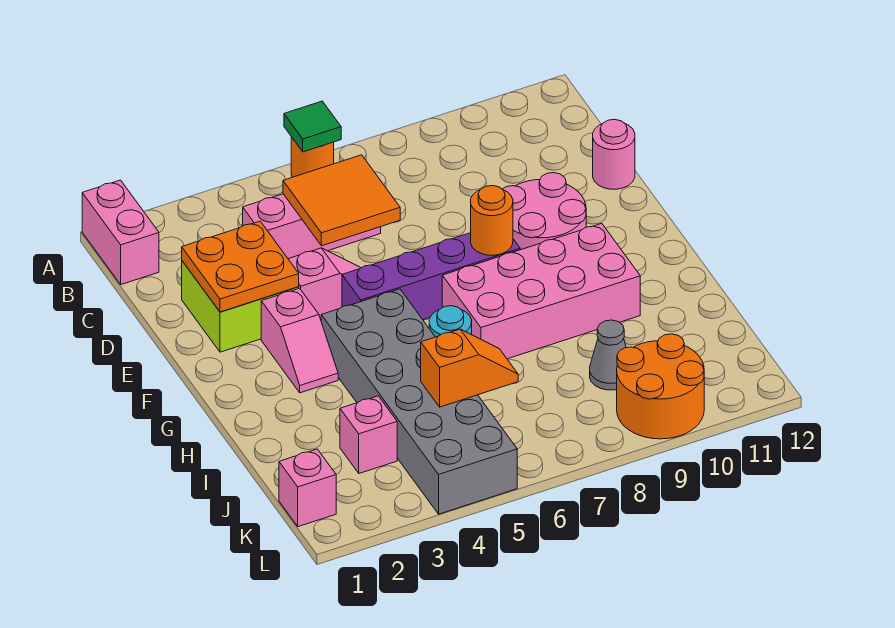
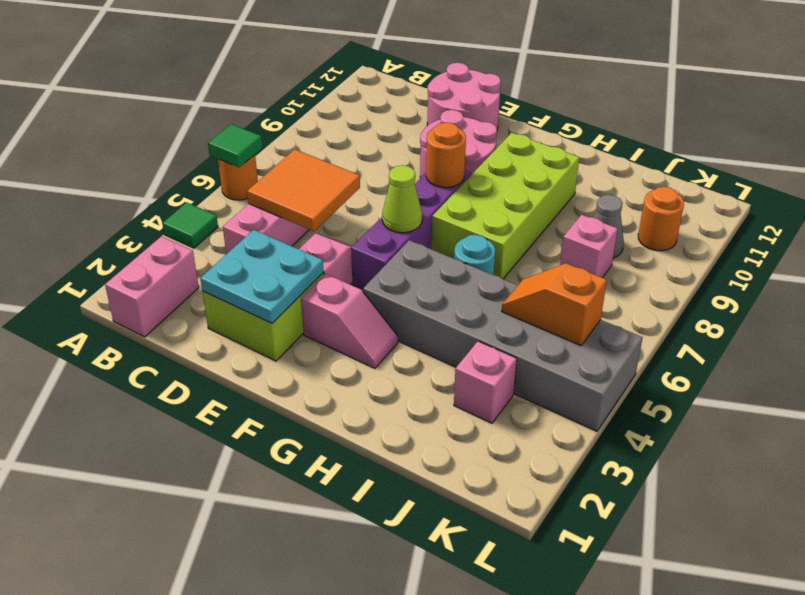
pink brick A1:B1 level 1 -> pink brick B1:B2 level 1
none -> green tile A4 level 1
orange plate D2:E3 level 2 -> cyan plate D2:E3 level 2
pink round brick D12 level 1 -> pink round brick D11:E12 level 1
none -> lime cone F6 level 2
pink brick G7:H10 level 1 -> lime brick G7:H10 level 1
orange slope J5:J6 level 2 top 5 -> orange slope J5:K5 level 2 top K
pink brick K1 level 1 -> pink brick J8 level 1
orange round brick K9:L10 level 1 -> orange round brick K10 level 1

